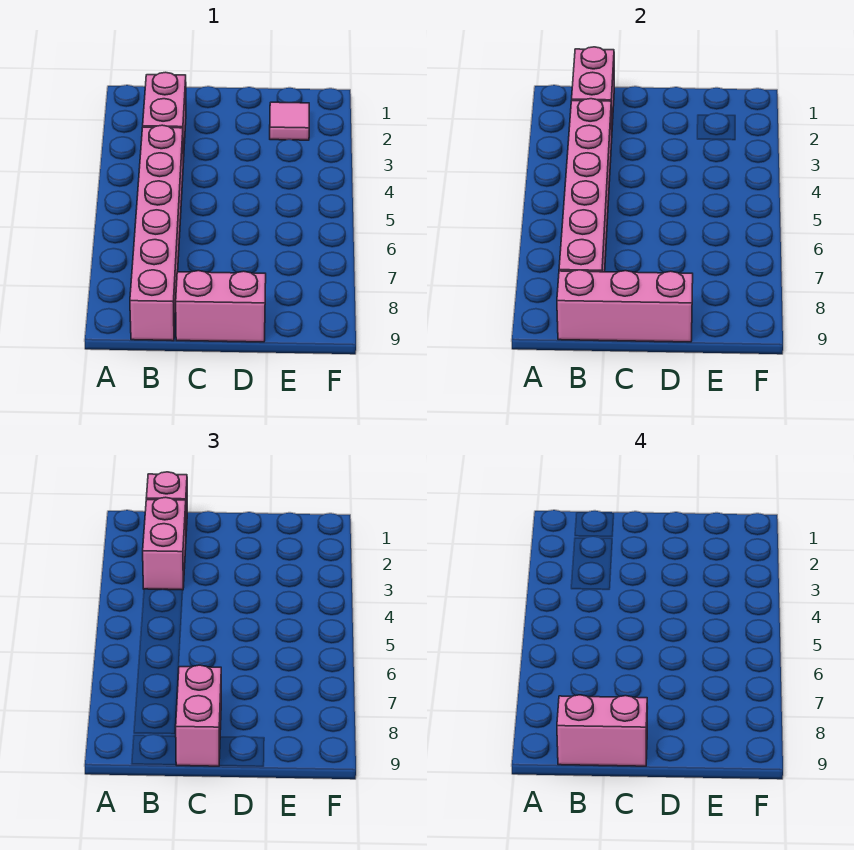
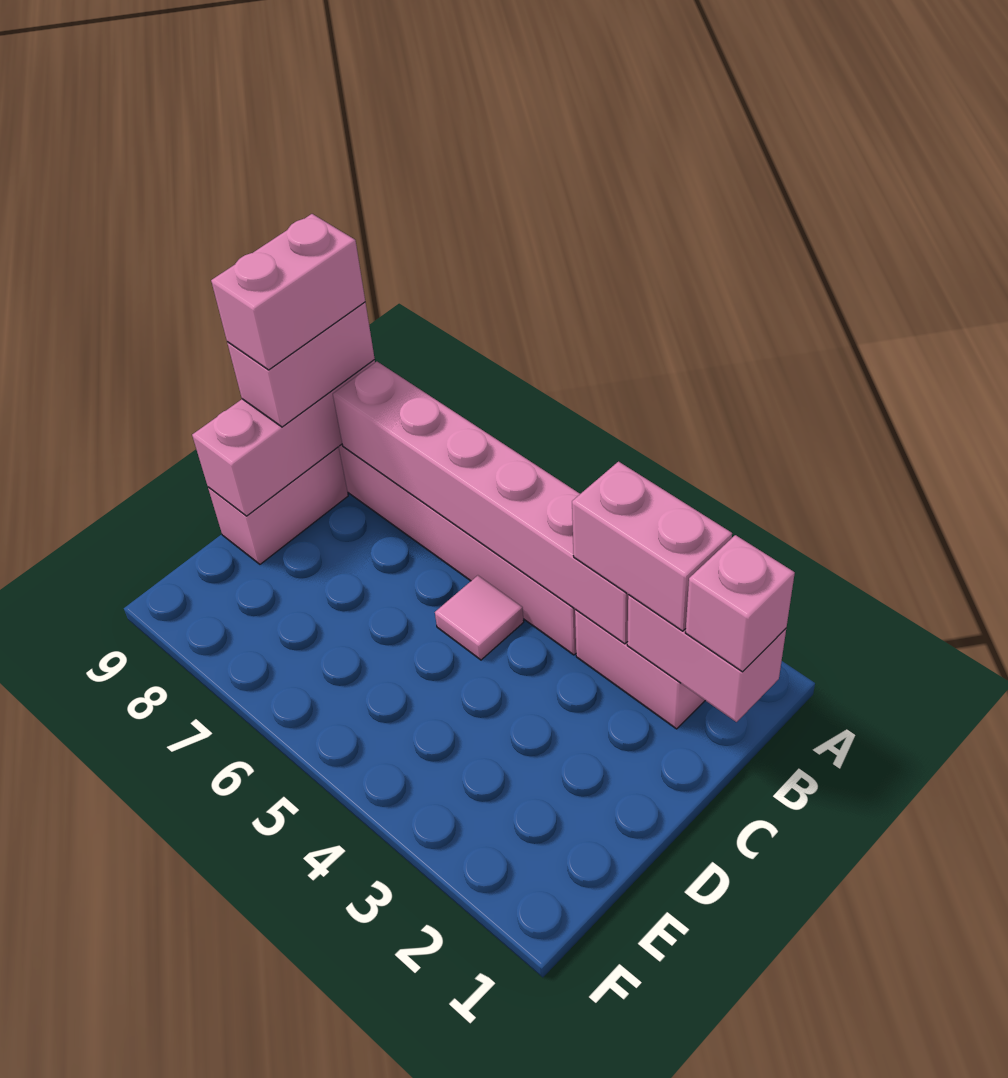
pink brick C8:C9 level 3 -> pink brick B9:C9 level 3
pink tile E2 level 1 -> pink tile C5 level 1

